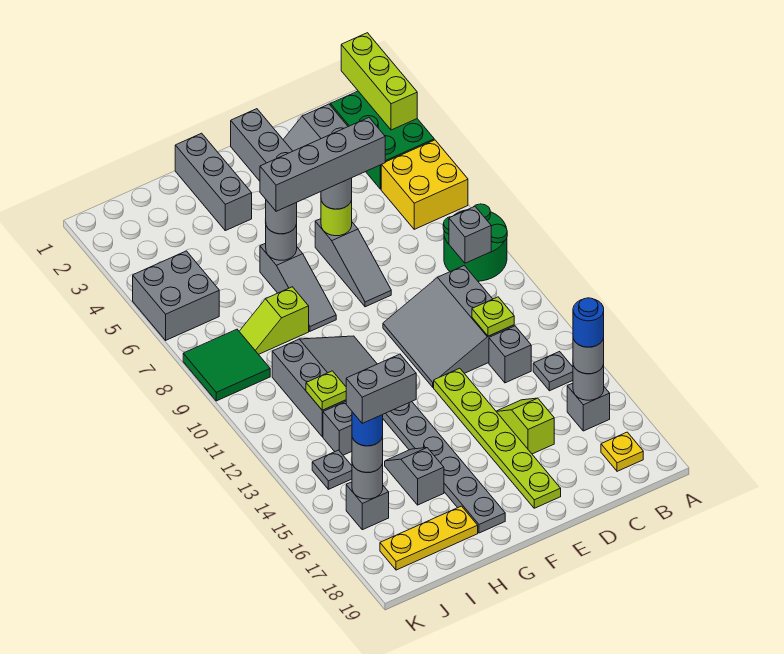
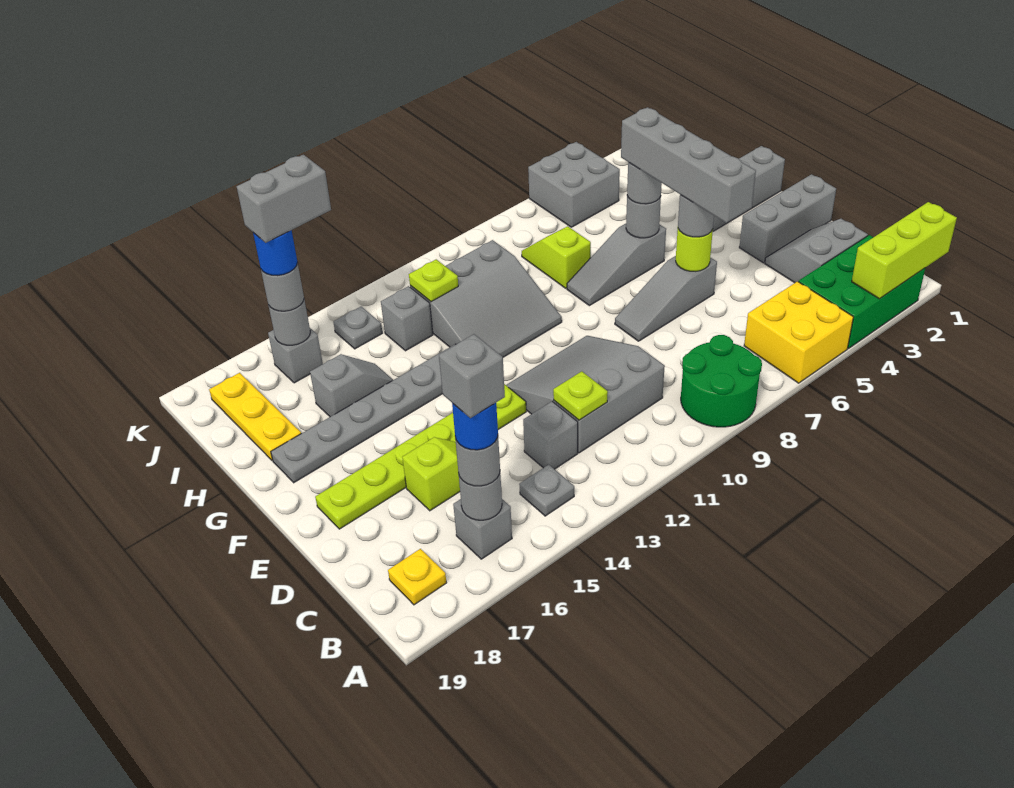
grey brick B9 level 2 -> grey brick B16 level 5
grey brick I16:J16 level 5 -> grey brick J15:J16 level 5
green tile J8:K9 level 1 -> none

